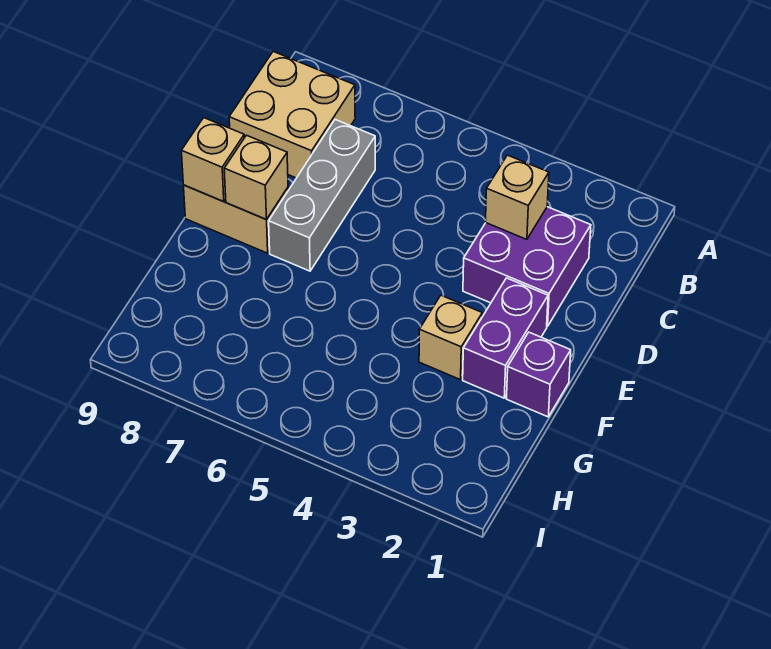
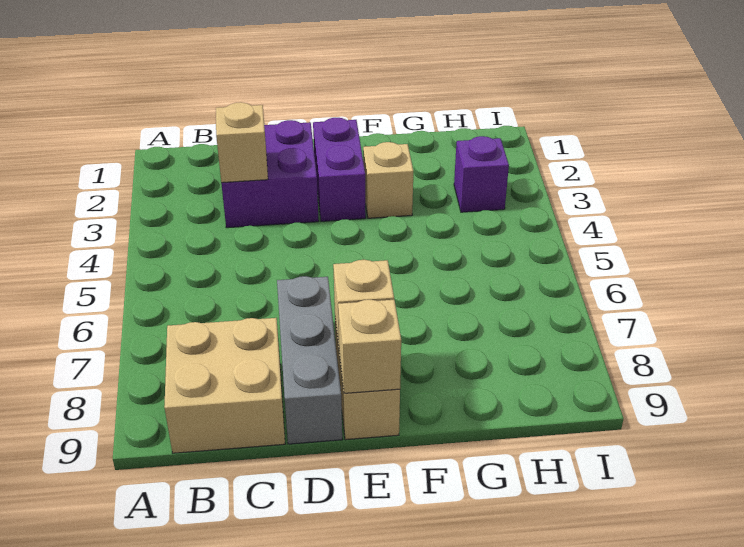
grey brick C7:E7 level 1 -> grey brick D7:D9 level 1
purple brick E2:F2 level 1 -> purple brick E2:E3 level 1
purple brick F1 level 1 -> purple brick H3 level 1

